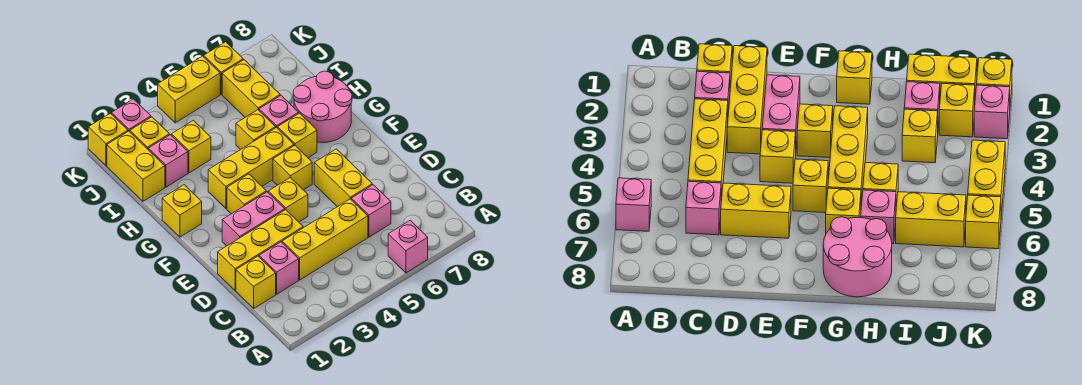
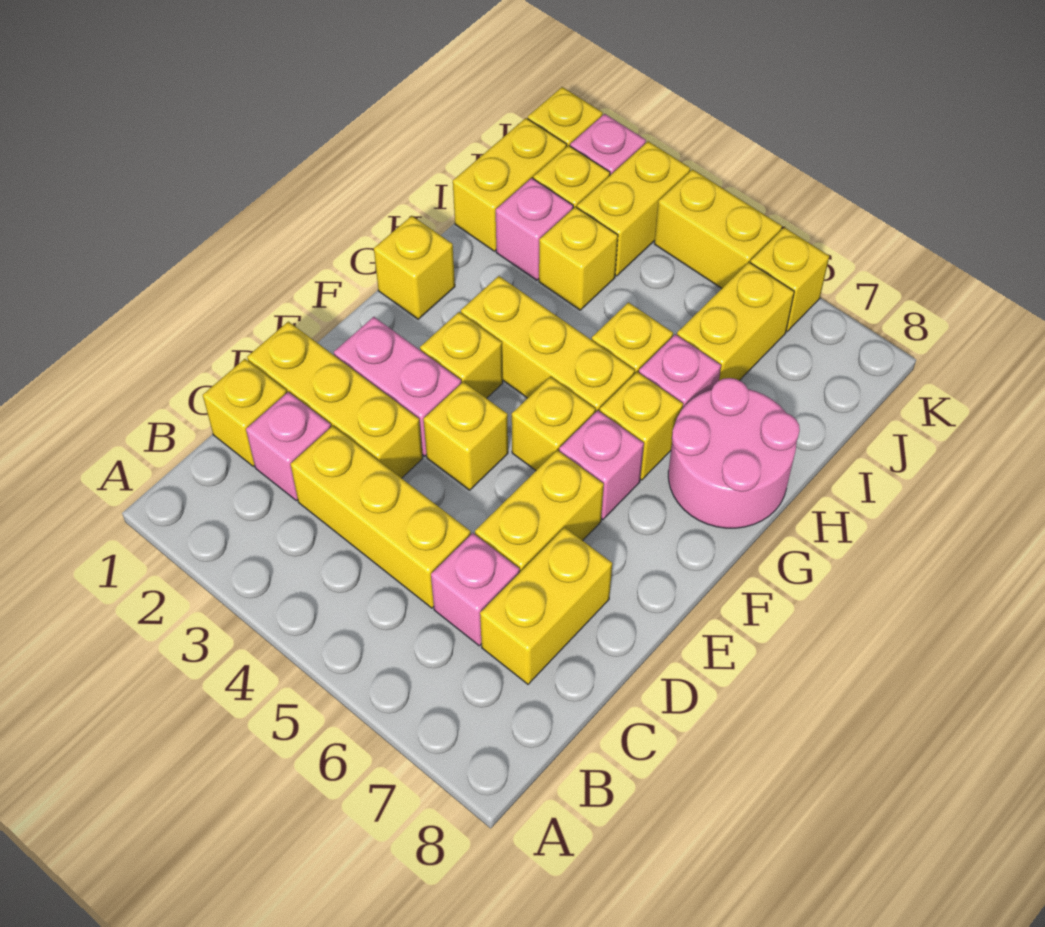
pink brick A6 level 1 -> pink brick F6 level 1
none -> yellow brick C7:D7 level 1
none -> yellow brick J3:K3 level 1

